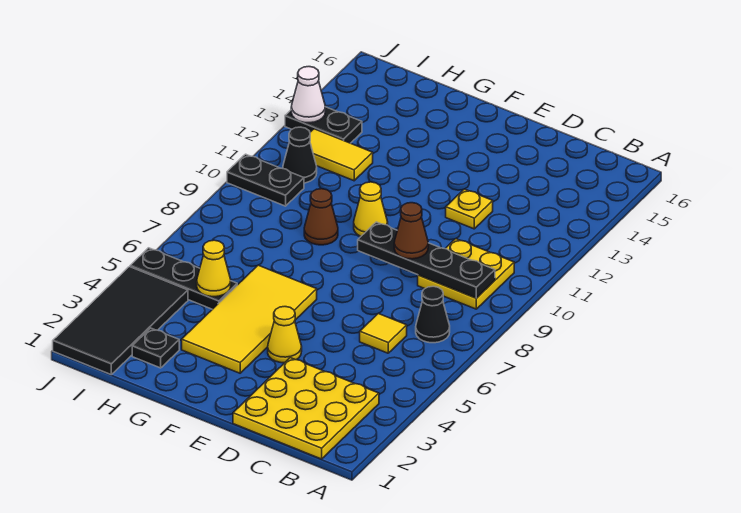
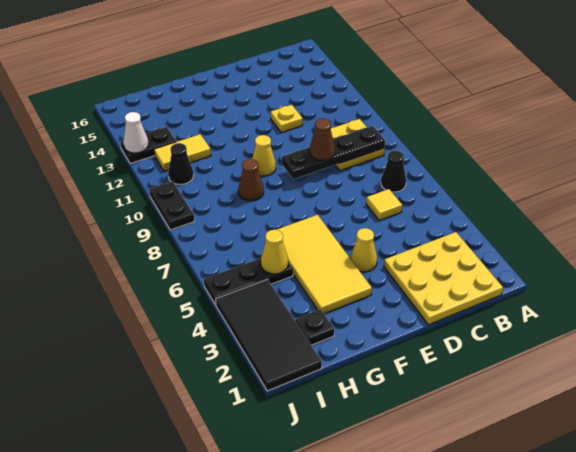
black plate I10:J10 level 1 -> black plate J9:J10 level 1

